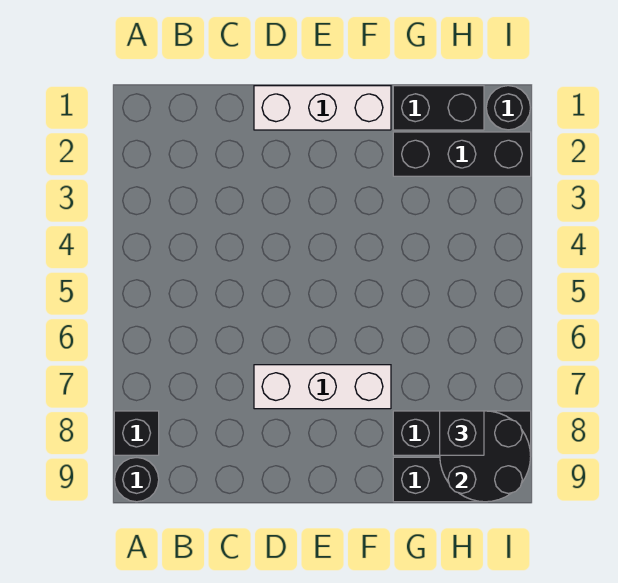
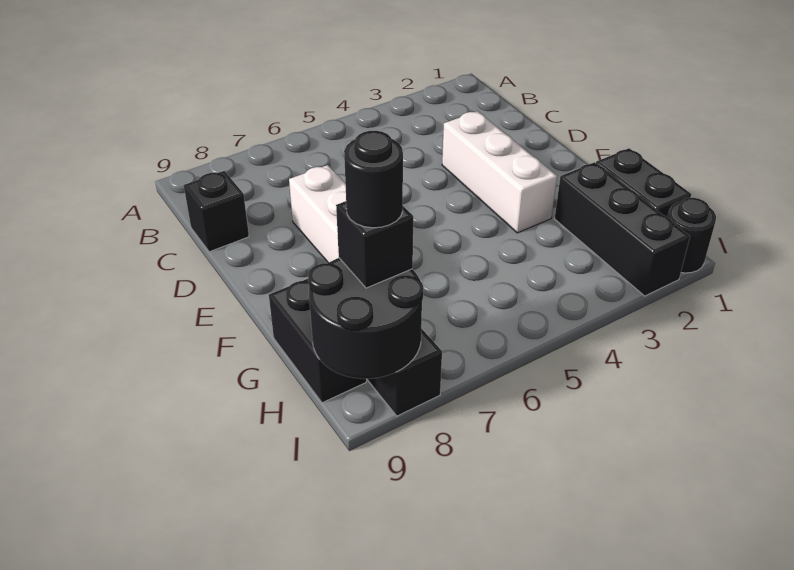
black brick A8 level 1 -> black brick C9 level 1
black round brick A9 level 1 -> black round brick H8 level 4
white brick D1:F1 level 1 -> white brick D3:F3 level 1

